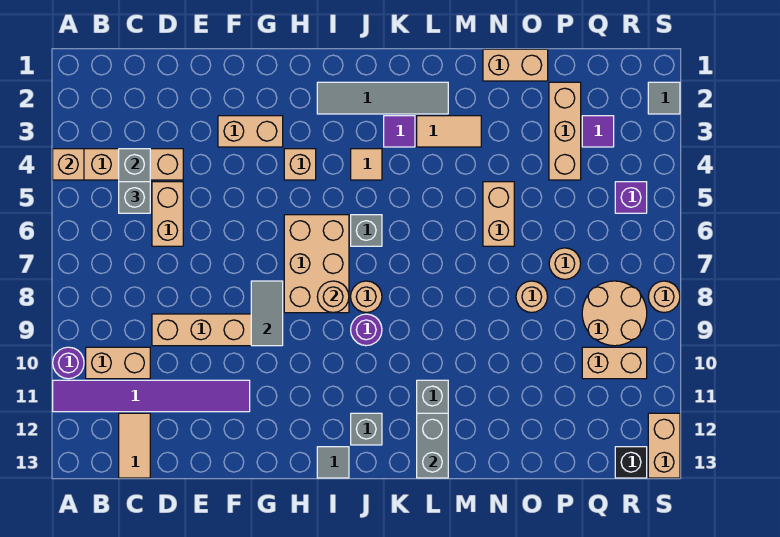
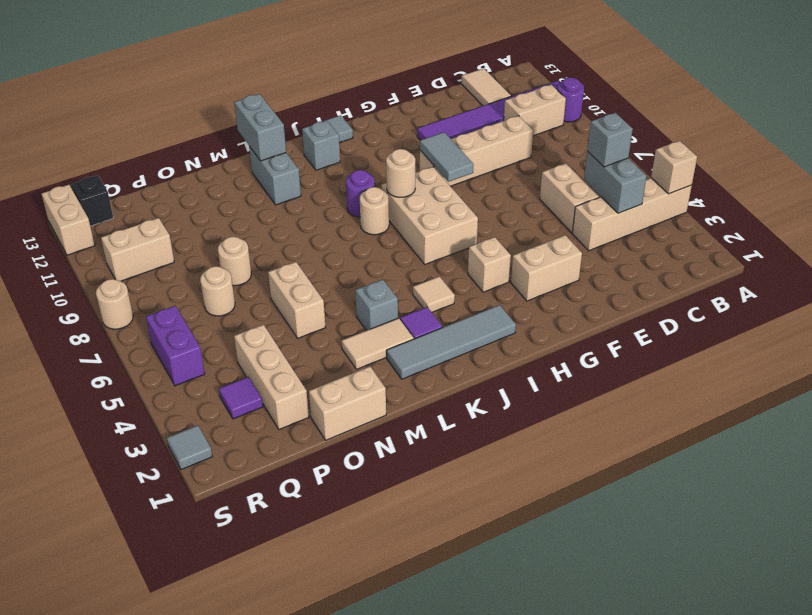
grey brick J6 level 1 -> grey brick L4 level 1
tan round brick Q8:R9 level 1 -> none
purple brick R5 level 1 -> purple brick R5:R6 level 1

